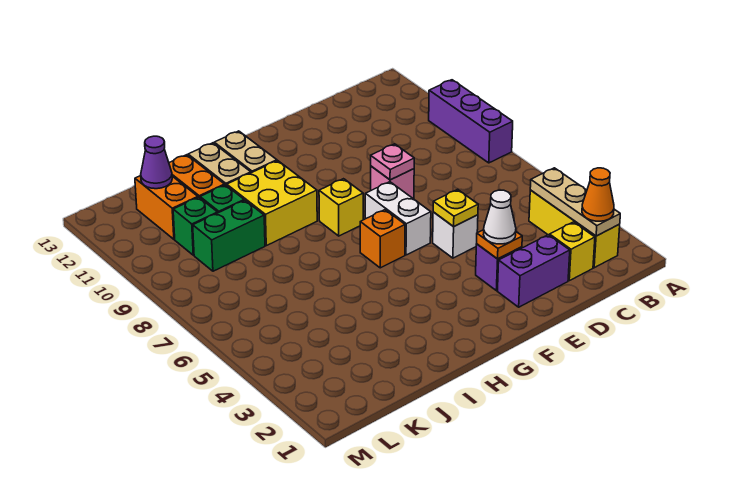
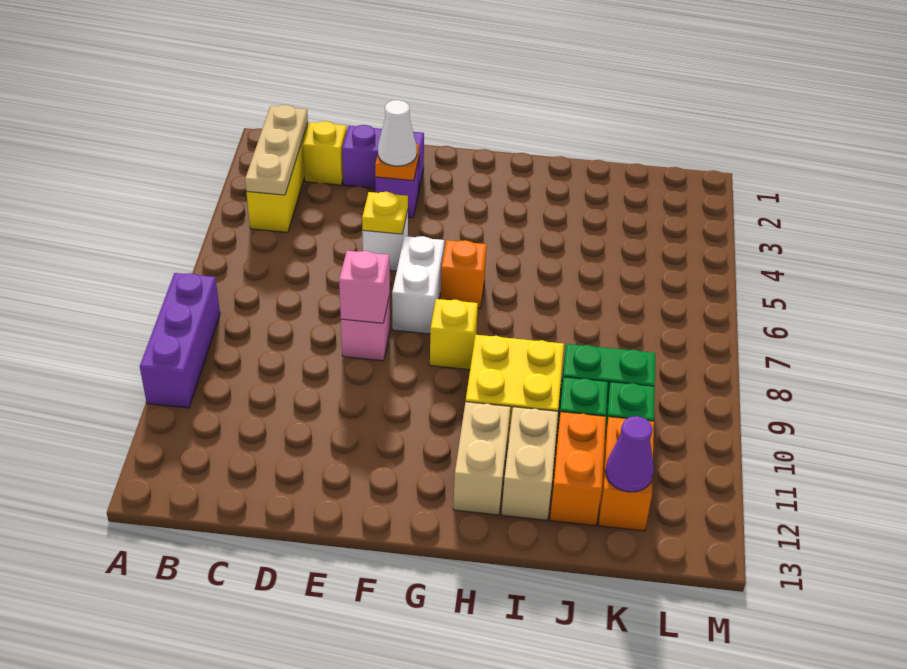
orange cone B2 level 3 -> none
pink plate E8 level 2 -> pink brick E8 level 2

